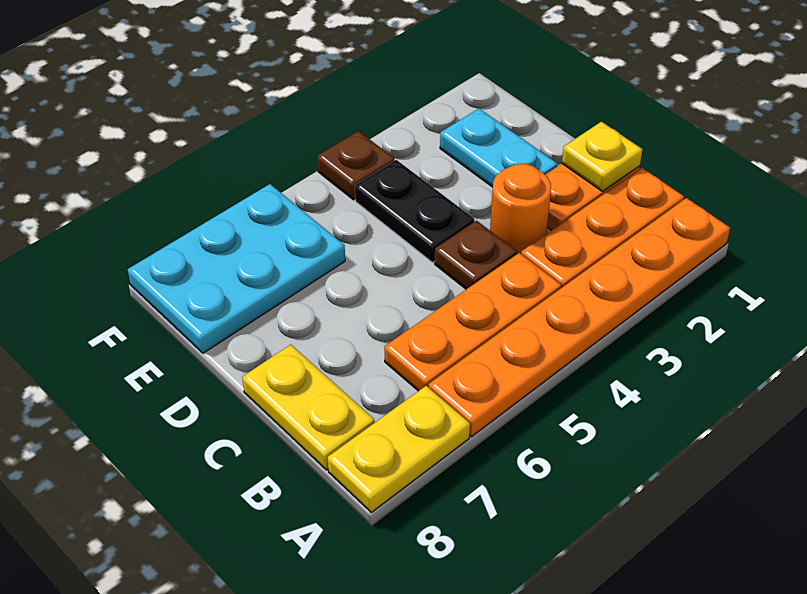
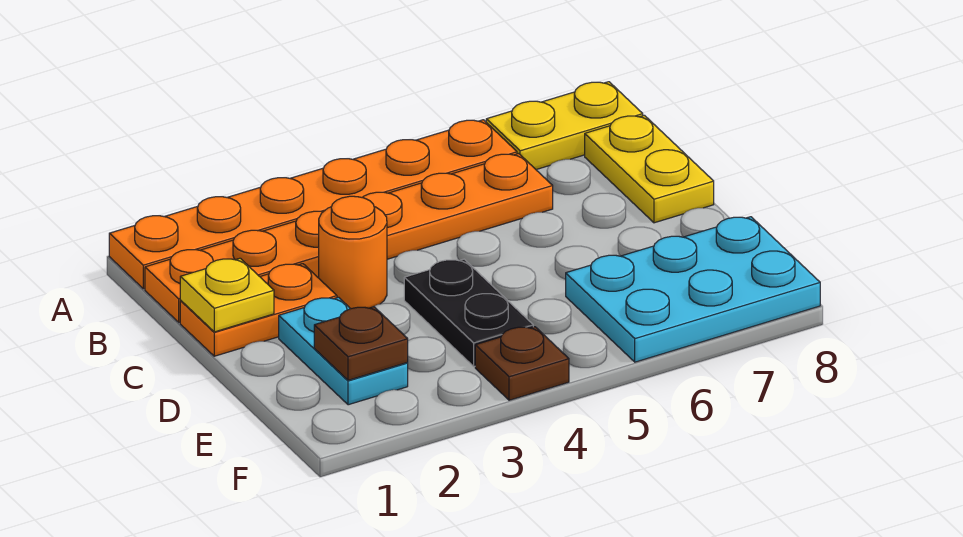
brown plate C4 level 1 -> brown plate E2 level 2

